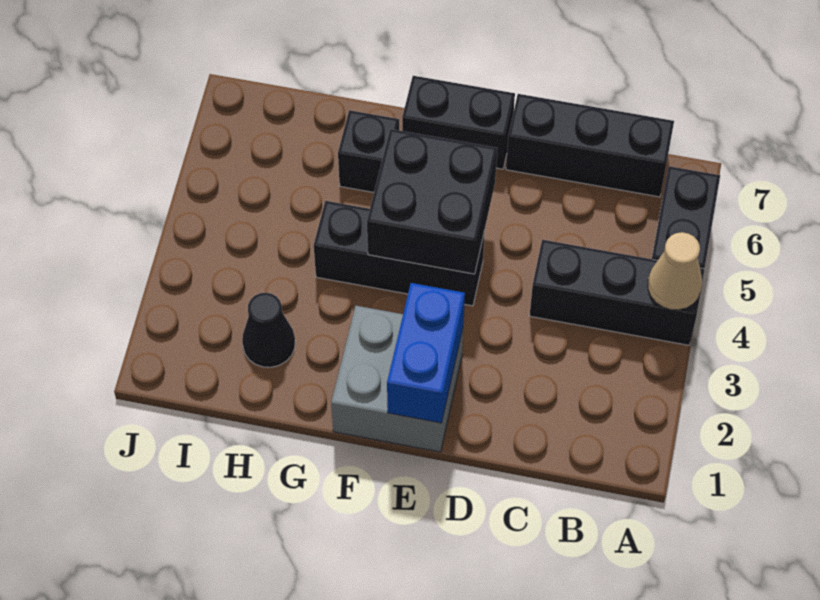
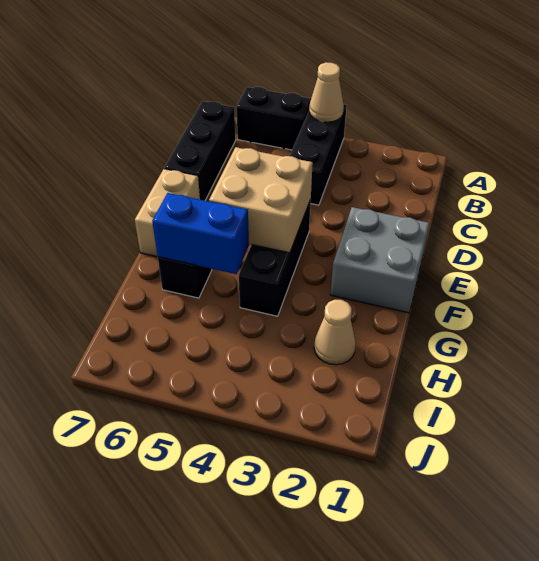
blue brick E1:E2 level 2 -> blue brick G5:G6 level 2
black brick E4:F5 level 2 -> tan brick E4:F5 level 2
black brick E7:F7 level 1 -> tan brick E7:F7 level 1
black cone H2 level 1 -> tan cone H2 level 1

